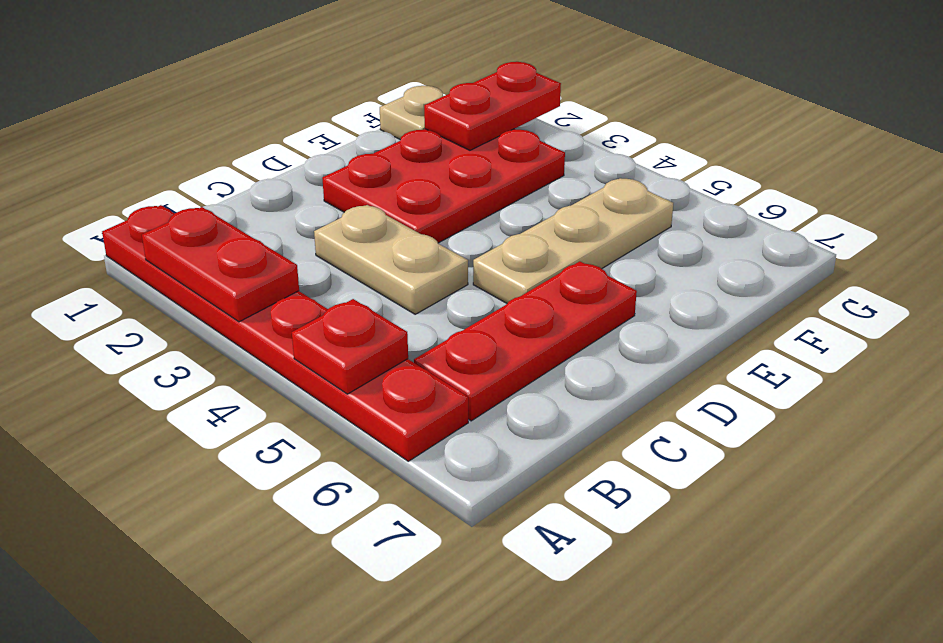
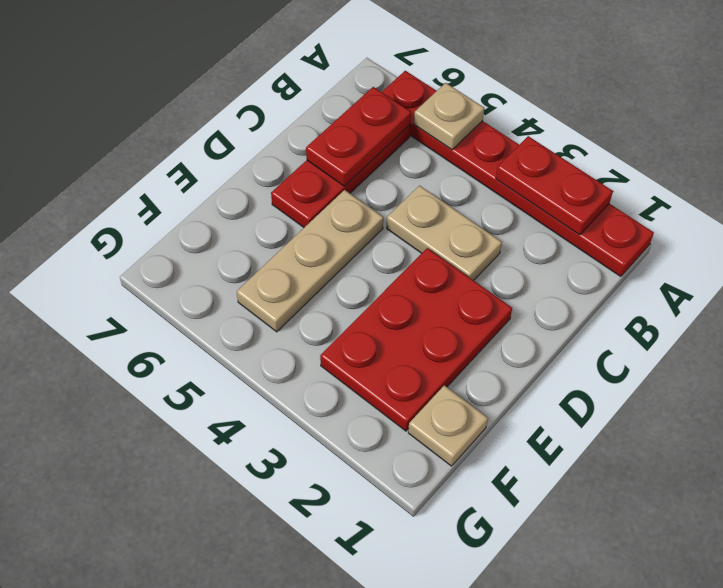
red plate A5 level 2 -> tan plate A5 level 2
red plate F2:G2 level 2 -> red plate B6:C6 level 2

